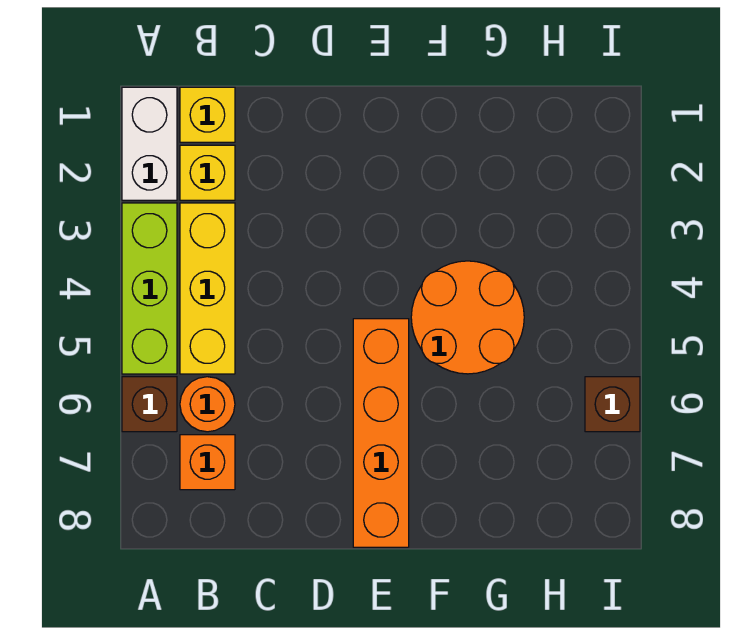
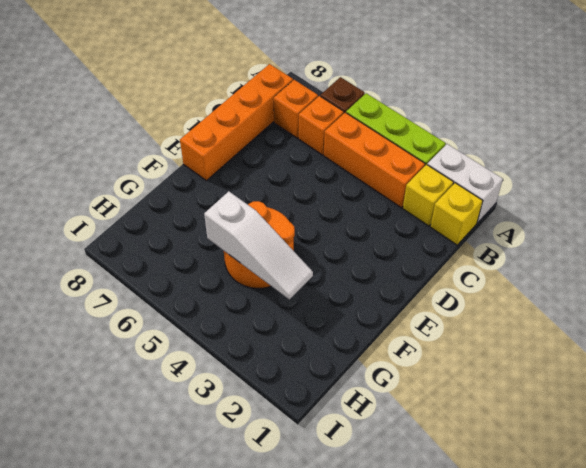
yellow brick B3:B5 level 1 -> orange brick B3:B5 level 1
orange round brick B6 level 1 -> orange brick B6 level 1
orange brick E5:E8 level 1 -> orange brick B8:E8 level 1
none -> white slope G3:G5 level 2 top 5
brown brick I6 level 1 -> none

